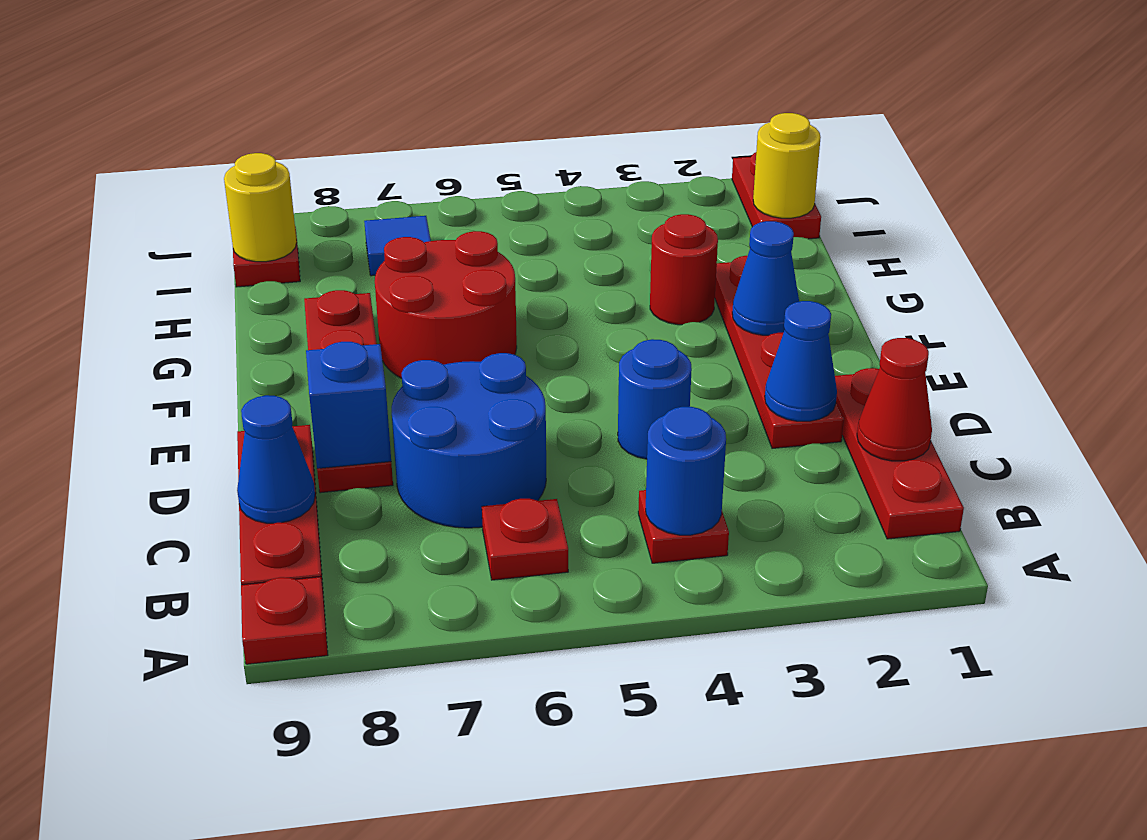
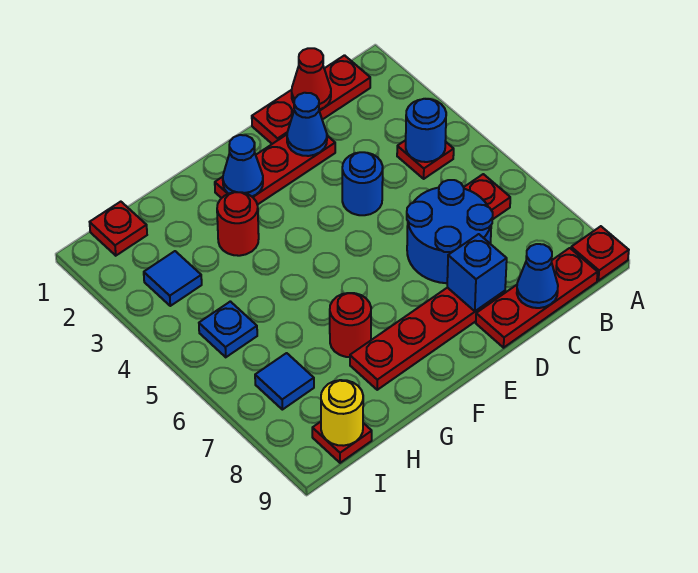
red plate D2:G2 level 1 -> red plate D2:F2 level 1
red round brick F6:G7 level 1 -> red round brick G7 level 1
red plate I1:J1 level 1 -> red plate I1 level 1
yellow round brick I1 level 2 -> none
none -> blue tile I3 level 1
none -> blue plate I5 level 1

